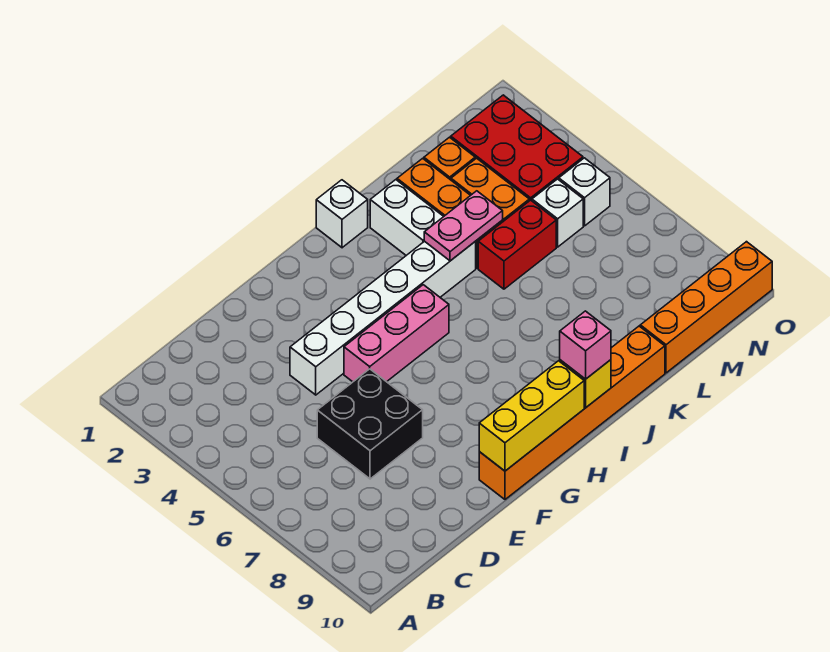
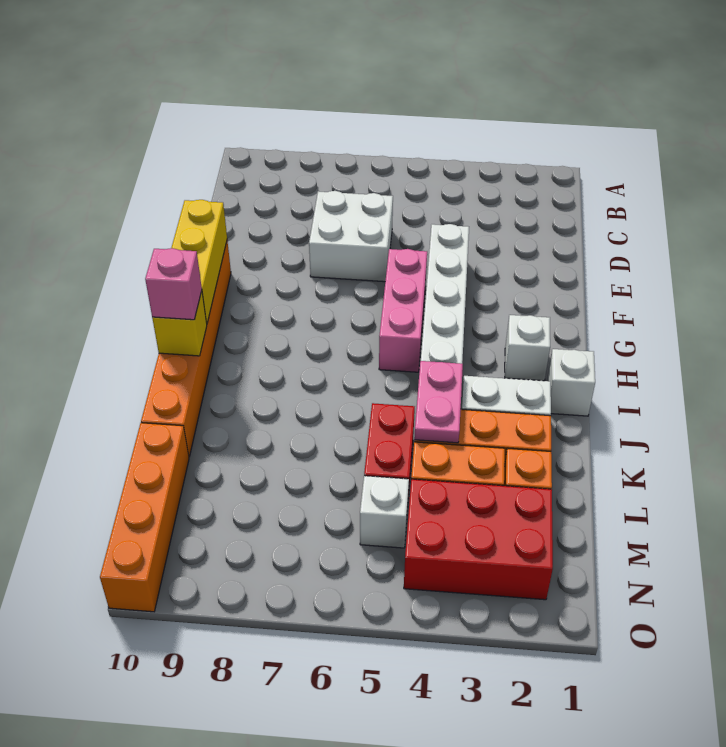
black brick D6:E7 level 1 -> white brick D6:E7 level 1
white brick N5 level 1 -> white brick H2 level 1

